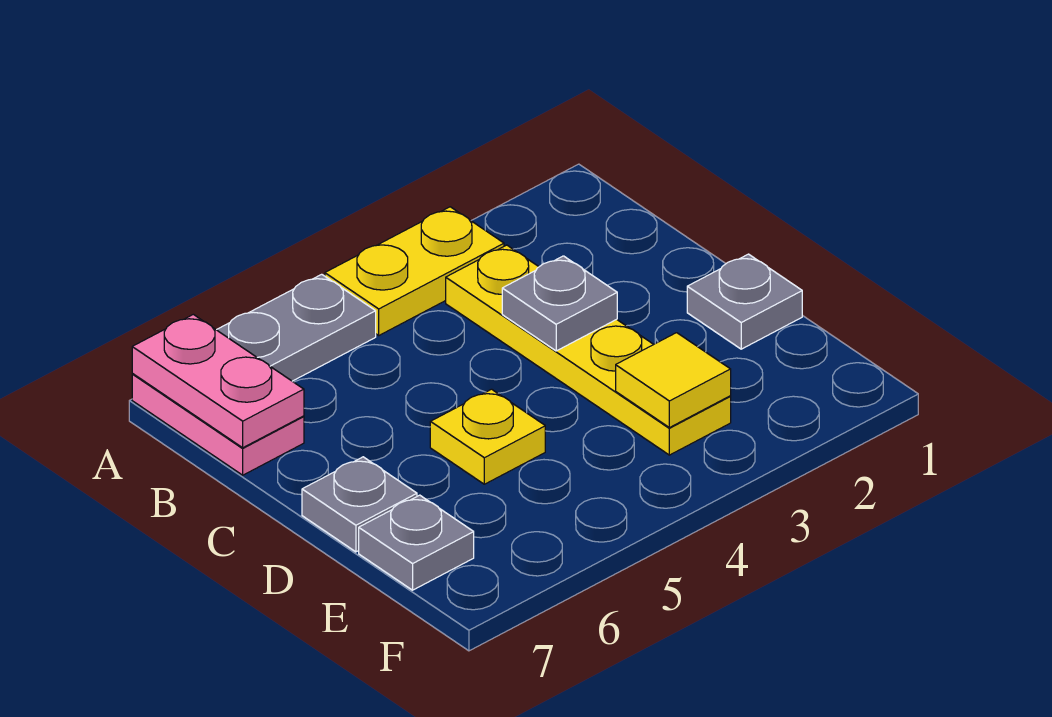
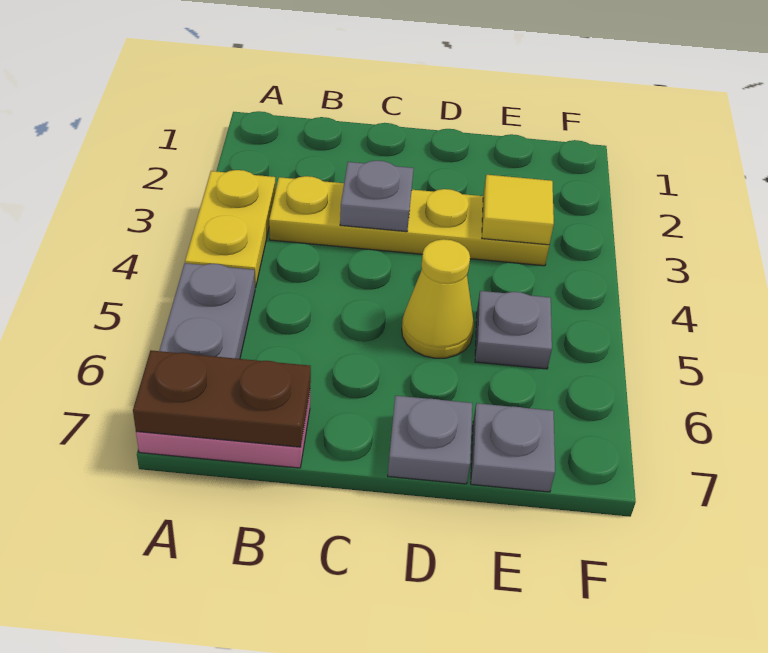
pink plate A7:B7 level 2 -> brown plate A7:B7 level 2
grey plate D1 level 1 -> grey plate E5 level 1
yellow plate D5 level 1 -> yellow cone D5 level 1

